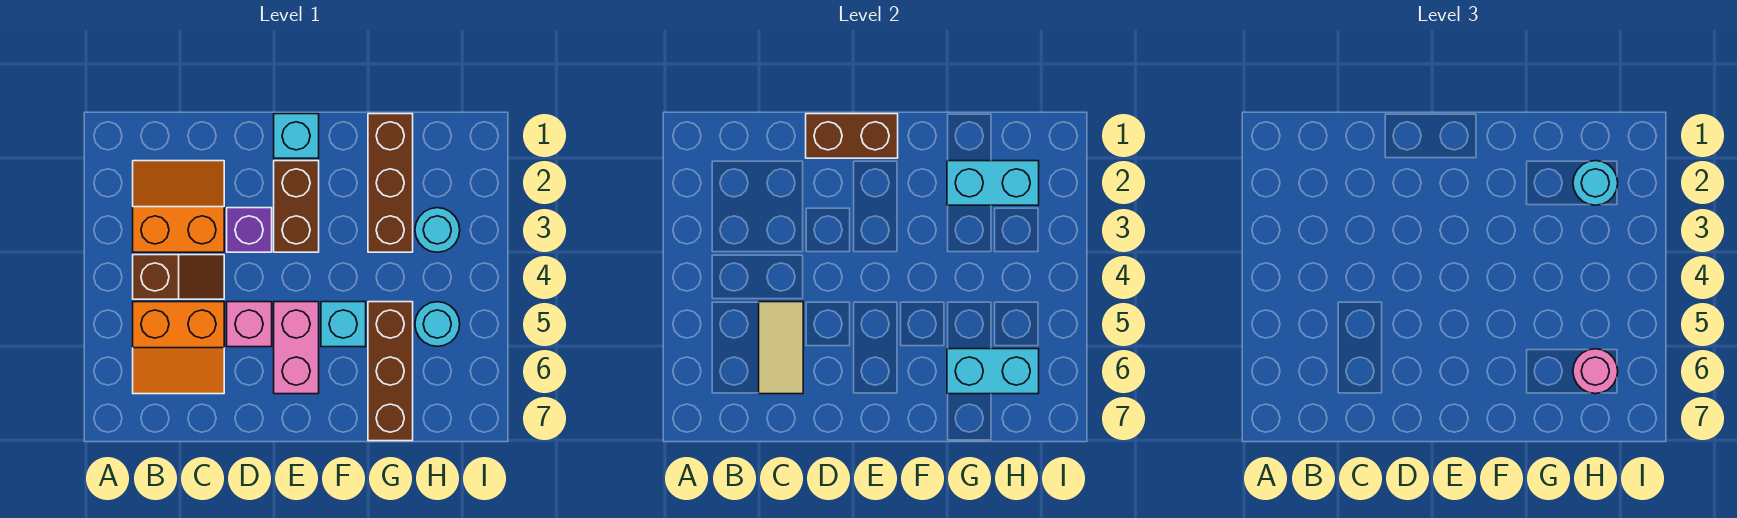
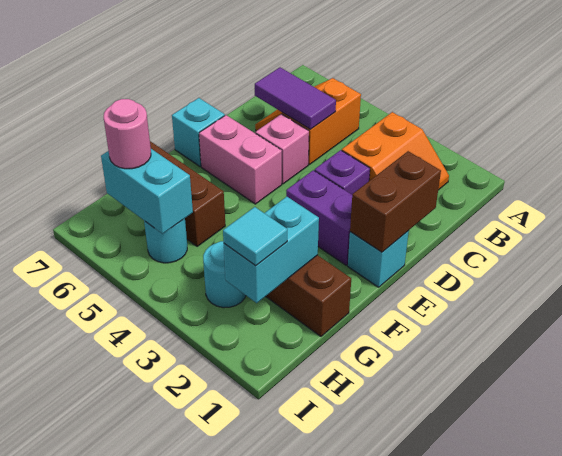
brown slope B4:C4 level 1 top B -> none
tan tile C5:C6 level 2 -> purple tile C5:C6 level 2
brown brick E2:E3 level 1 -> purple brick E2:E3 level 1
cyan brick F5 level 1 -> cyan brick E7 level 1
cyan brick G6:H6 level 2 -> cyan brick H5:H6 level 2
cyan round brick H2 level 3 -> cyan tile H2 level 3

